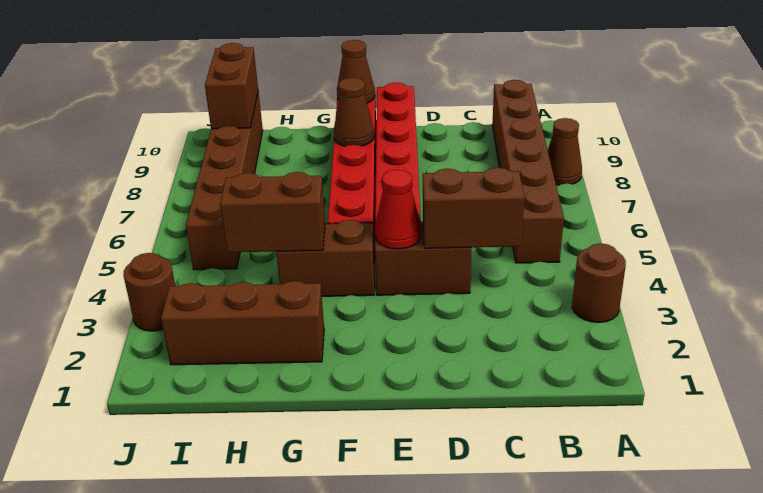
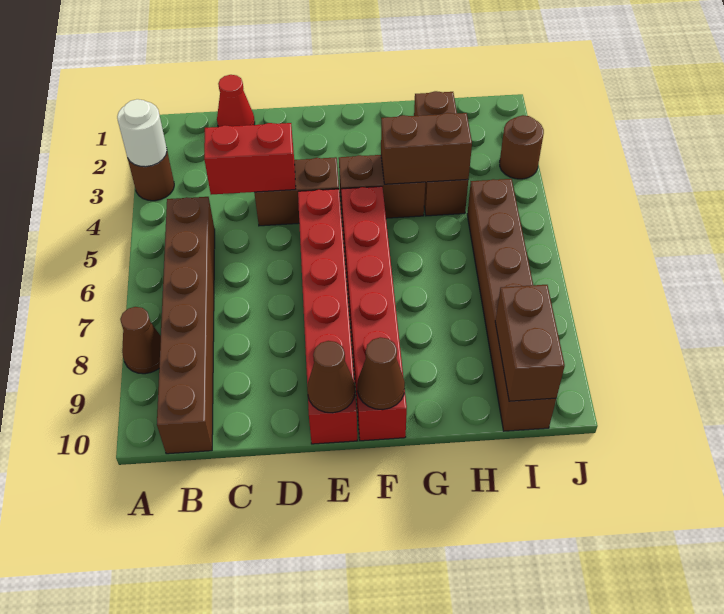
none -> white round brick A3 level 2
brown brick C4:D4 level 2 -> red brick C4:D4 level 2
red cone E4 level 2 -> red cone C1 level 1
brown cone F8 level 2 -> brown cone E10 level 2
brown brick G2:I2 level 1 -> brown brick H2:H4 level 1

